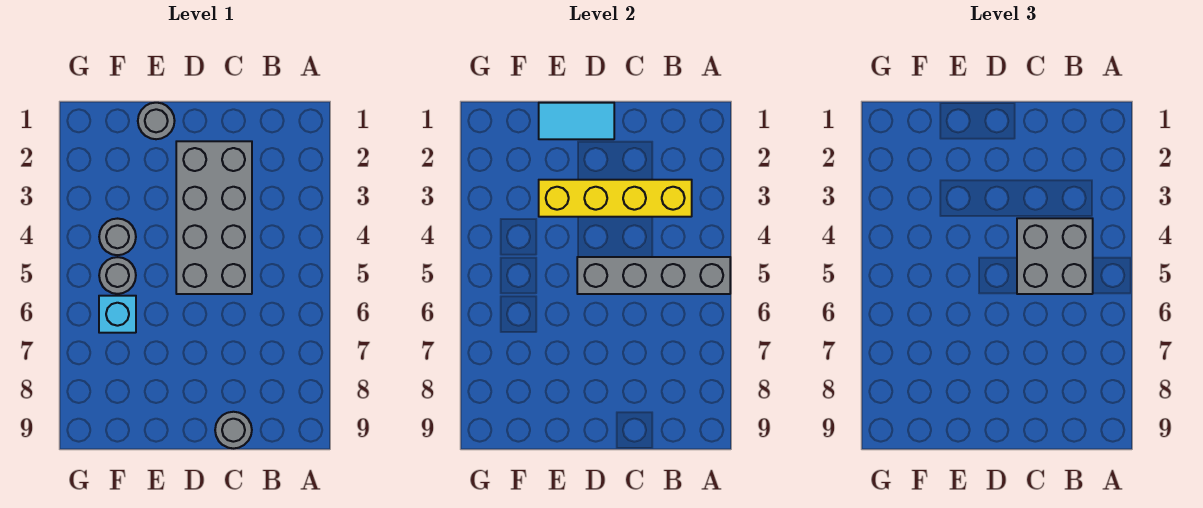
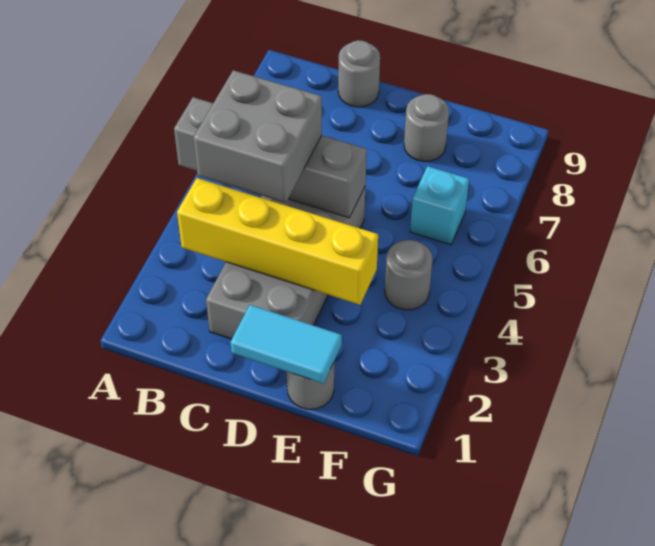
grey round brick F5 level 1 -> grey round brick E8 level 1

